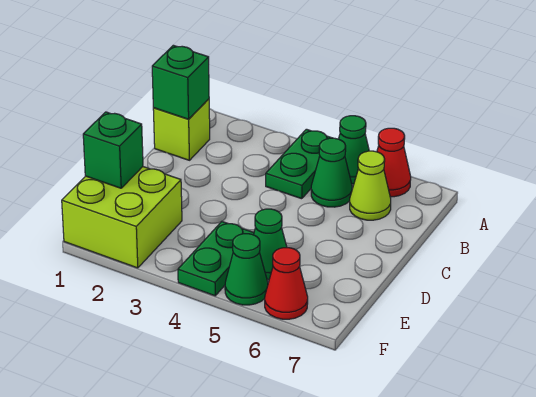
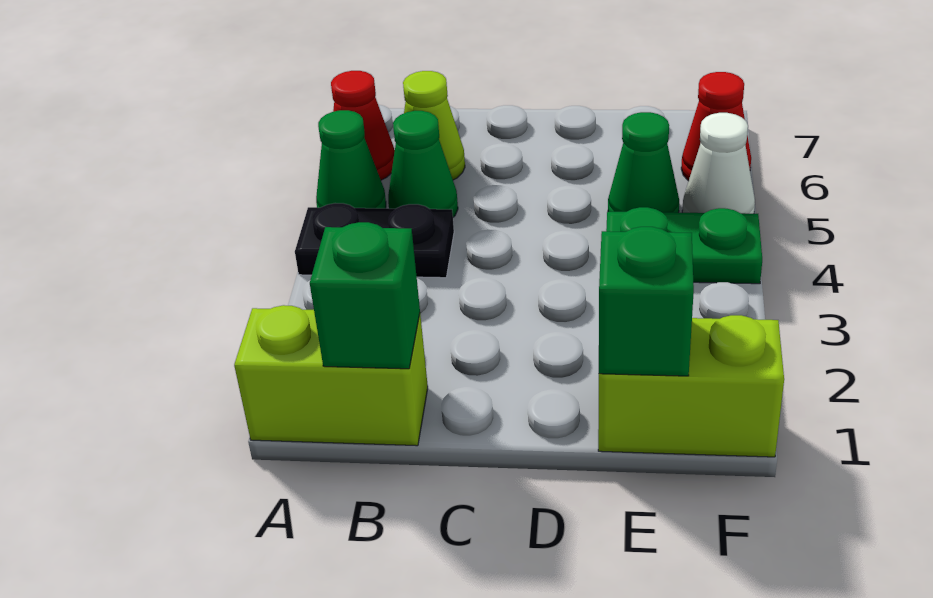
green plate A4:B4 level 1 -> black plate A4:B4 level 1
lime brick B1 level 1 -> lime brick A1:B1 level 1
lime brick E1:F2 level 1 -> lime brick E1:F1 level 1
green cone F5 level 1 -> white cone F5 level 1

